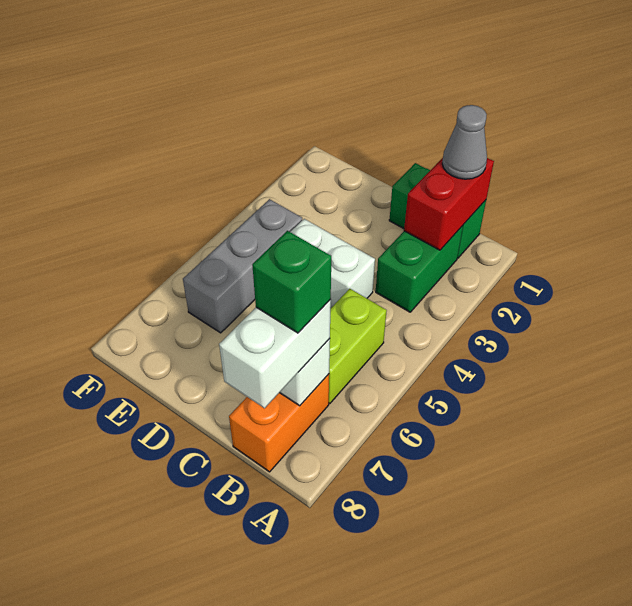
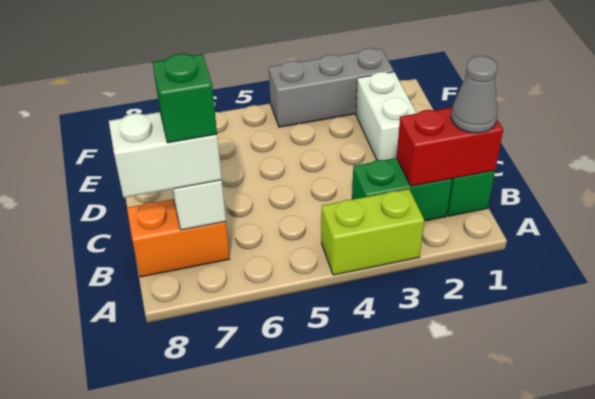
lime brick B5:B6 level 1 -> lime brick A3:A4 level 1
white brick C4:D4 level 1 -> white brick D2:E2 level 1
grey brick E4:E6 level 1 -> grey brick F2:F4 level 1

